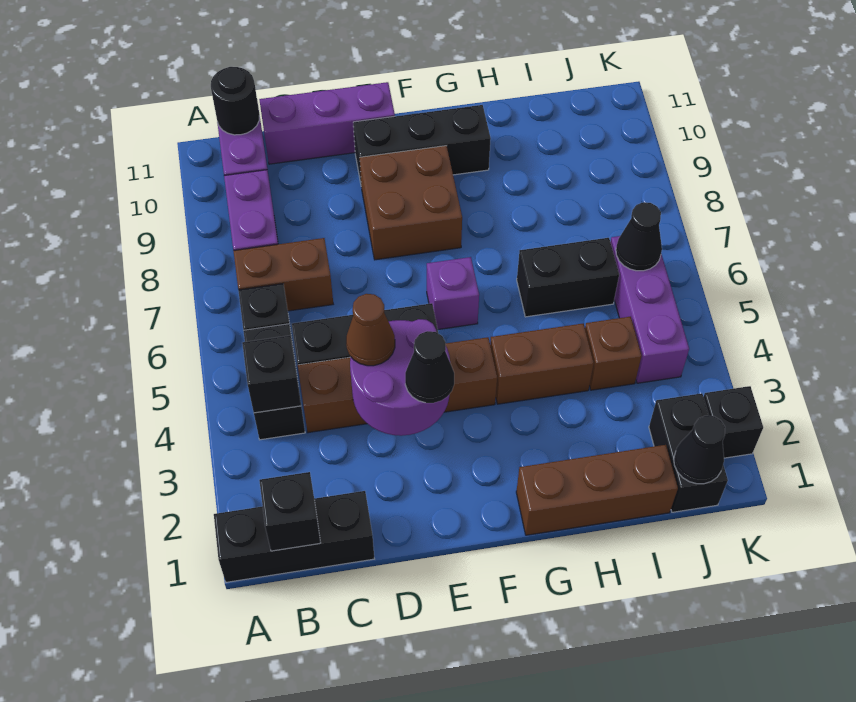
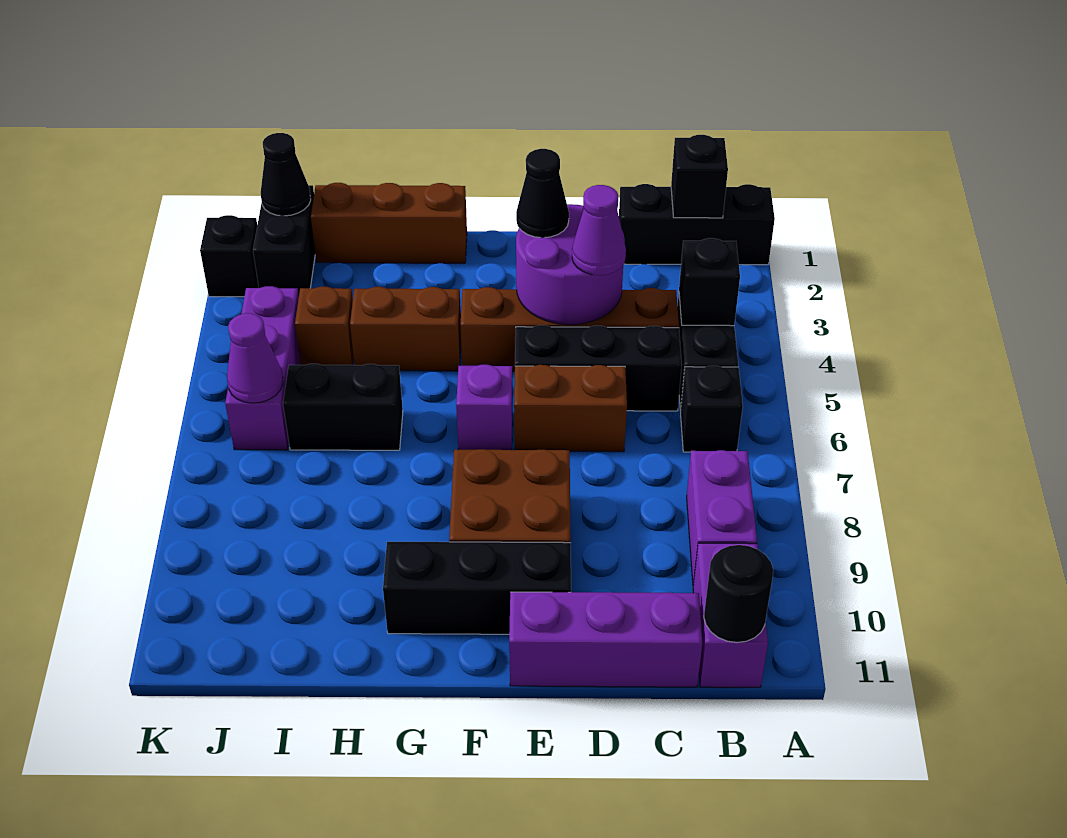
brown brick B7:C7 level 1 -> brown brick D6:E6 level 1
brown cone D4 level 3 -> purple cone D4 level 3
black cone J6 level 2 -> purple cone J6 level 2

